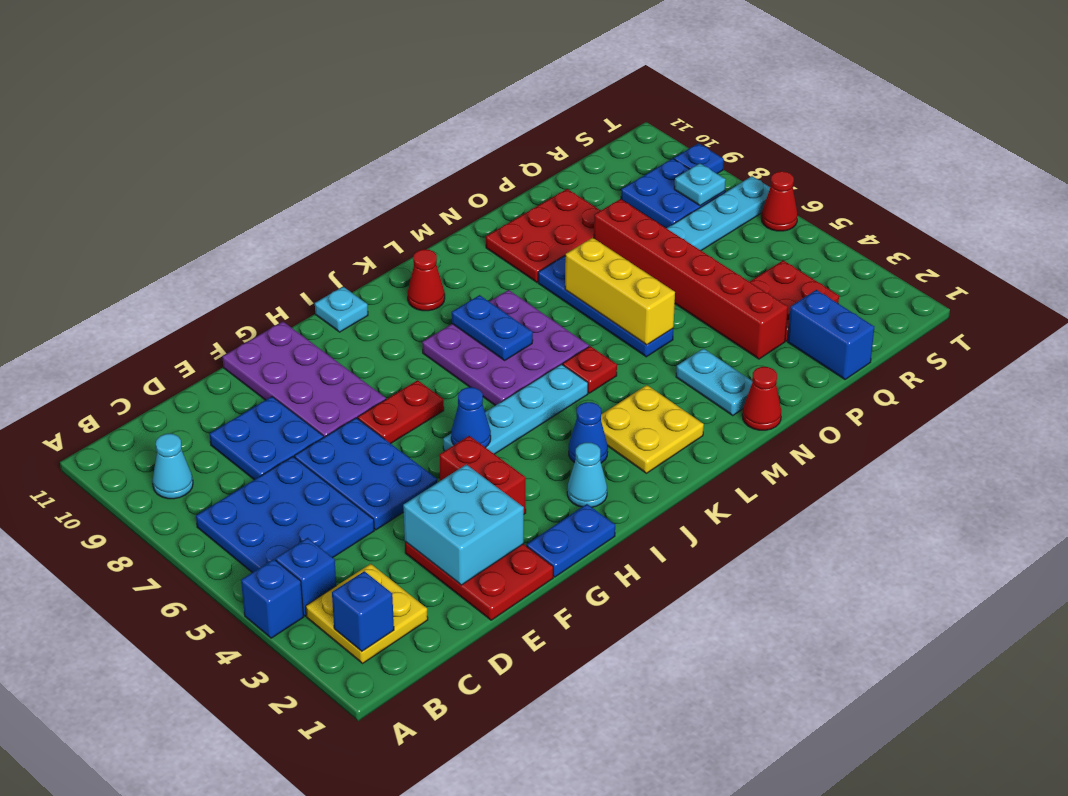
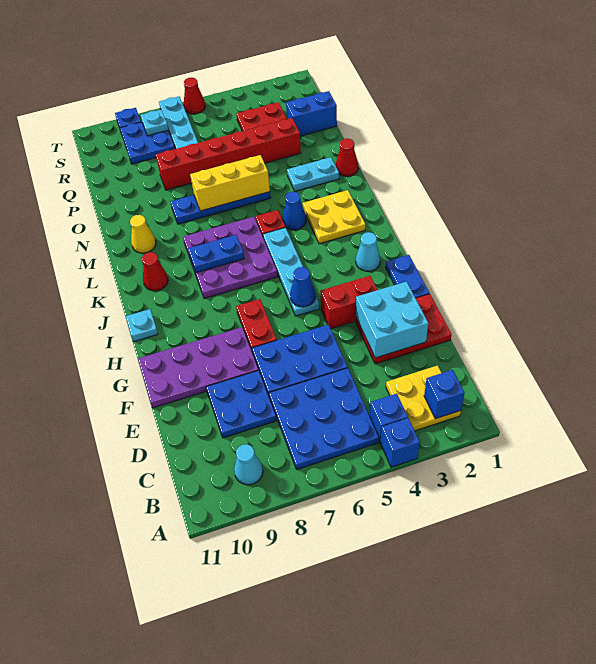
blue cone J3 level 1 -> blue cone L4 level 1
none -> yellow cone M10 level 1
red plate N9:P10 level 1 -> none

